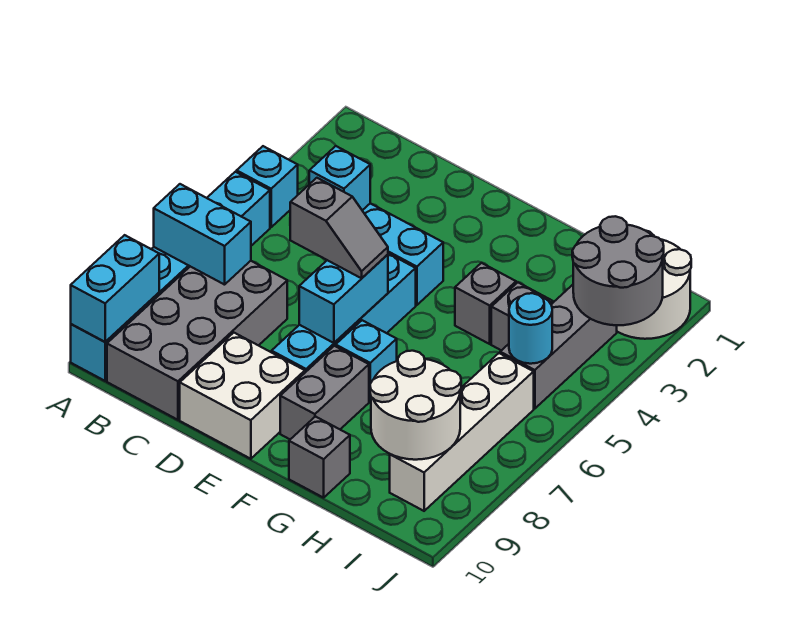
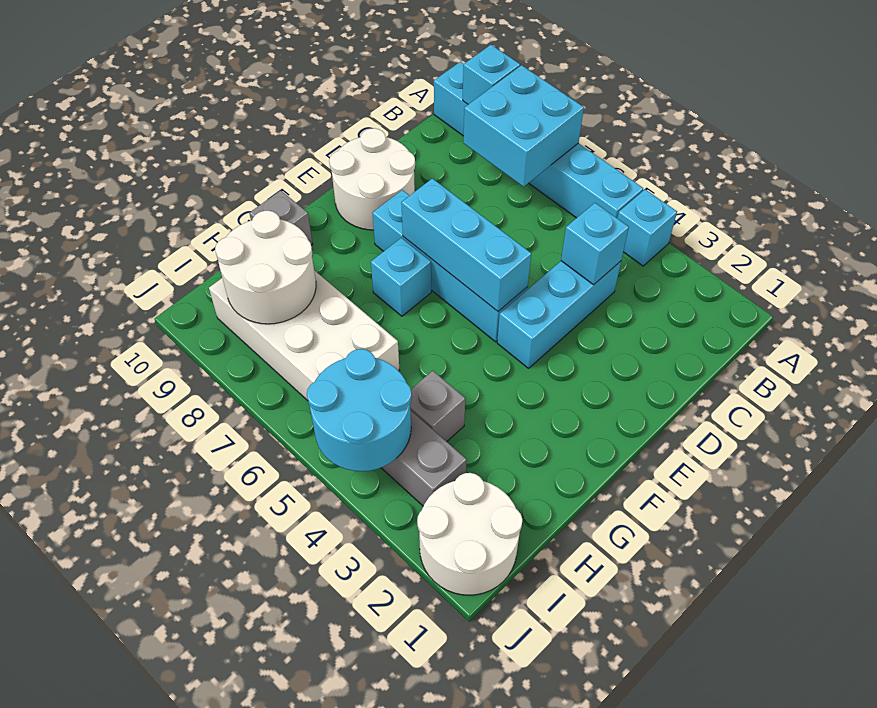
cyan brick A7:B7 level 2 -> cyan brick A7:B8 level 2
cyan brick A9:A10 level 2 -> cyan brick A9 level 2
grey brick B7:C10 level 1 -> none
grey slope D6:E6 level 3 top D -> none
white brick D9:E10 level 1 -> white round brick D9:E10 level 1
cyan brick E6:E7 level 2 -> cyan brick E5:E7 level 2
grey brick F8:F9 level 1 -> none
grey brick G4 level 1 -> none
grey round brick I2:J3 level 2 -> none
cyan round brick I5 level 2 -> cyan round brick I4:J5 level 2
white brick I6:I9 level 1 -> white brick H6:I9 level 1

